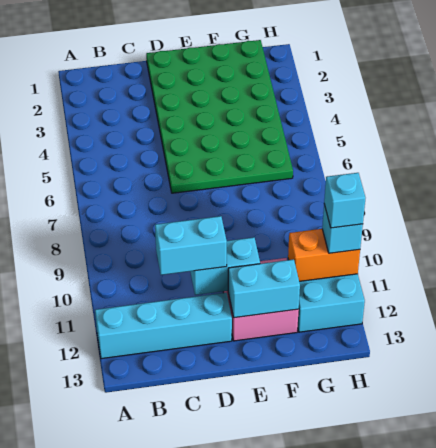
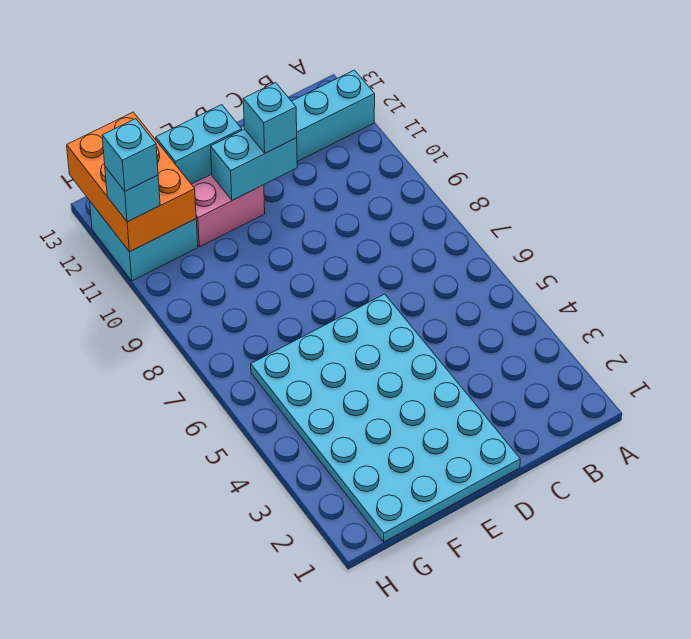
cyan brick C11:D11 level 3 -> cyan brick D11 level 3
green plate D1:G6 level 1 -> cyan plate D1:G6 level 1
orange brick G11:H11 level 2 -> orange brick G11:H13 level 2

